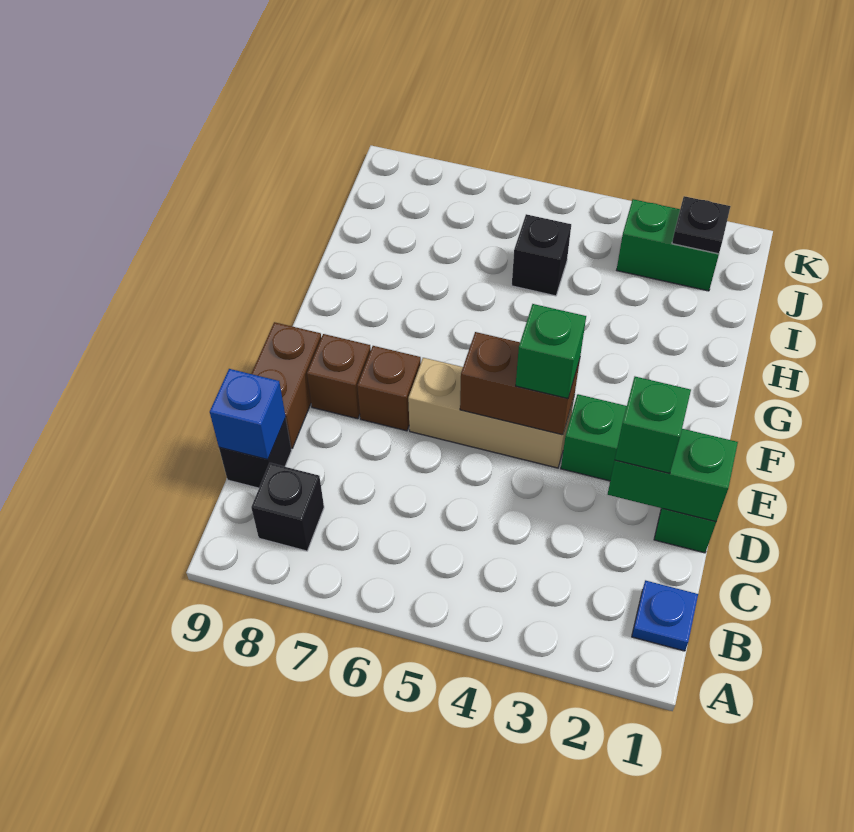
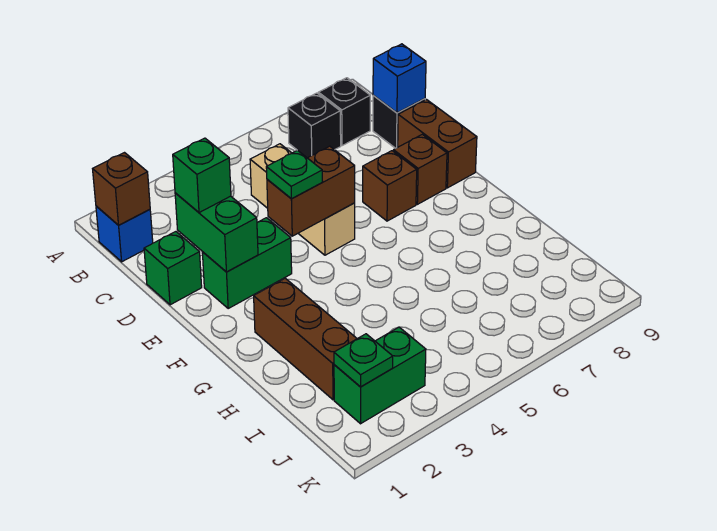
blue plate B1 level 1 -> blue brick B1 level 1
none -> brown brick B1 level 2
green brick D1:D2 level 2 -> green brick D2:E2 level 2
tan brick E4:E6 level 1 -> tan brick C5:E5 level 1
green brick E4 level 3 -> green plate E4 level 3
none -> brown brick G2:I2 level 1
black brick I5 level 1 -> black brick B7 level 1
black plate J2 level 2 -> green plate J2 level 2

